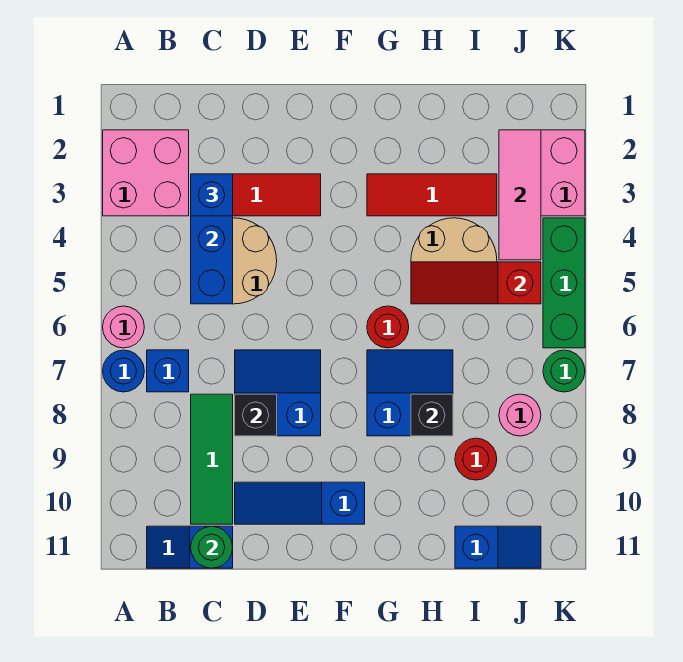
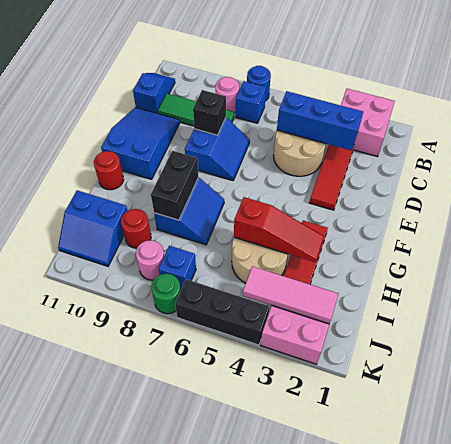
pink round brick A6 level 1 -> pink round brick B8 level 1
blue brick C3 level 3 -> blue brick J7 level 1
green round brick C11 level 2 -> none
blue slope D10:F10 level 1 top F -> blue slope D10:F11 level 1 top F
red round brick G6 level 1 -> red round brick G11 level 1
red slope H5:J5 level 2 top J -> red slope H3:H5 level 2 top 5
black brick H8 level 2 -> black brick G8:H8 level 2
blue slope I11:J11 level 1 top I -> blue slope I10:J11 level 1 top I
green brick K4:K6 level 1 -> black brick K4:K6 level 1

